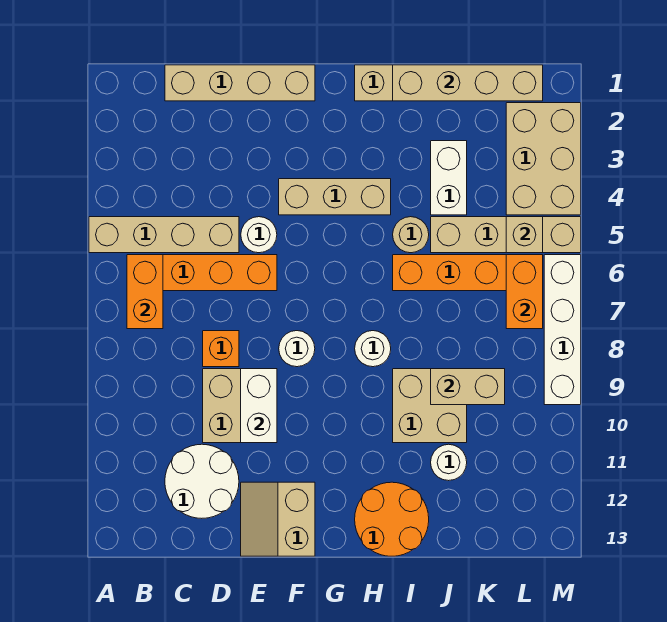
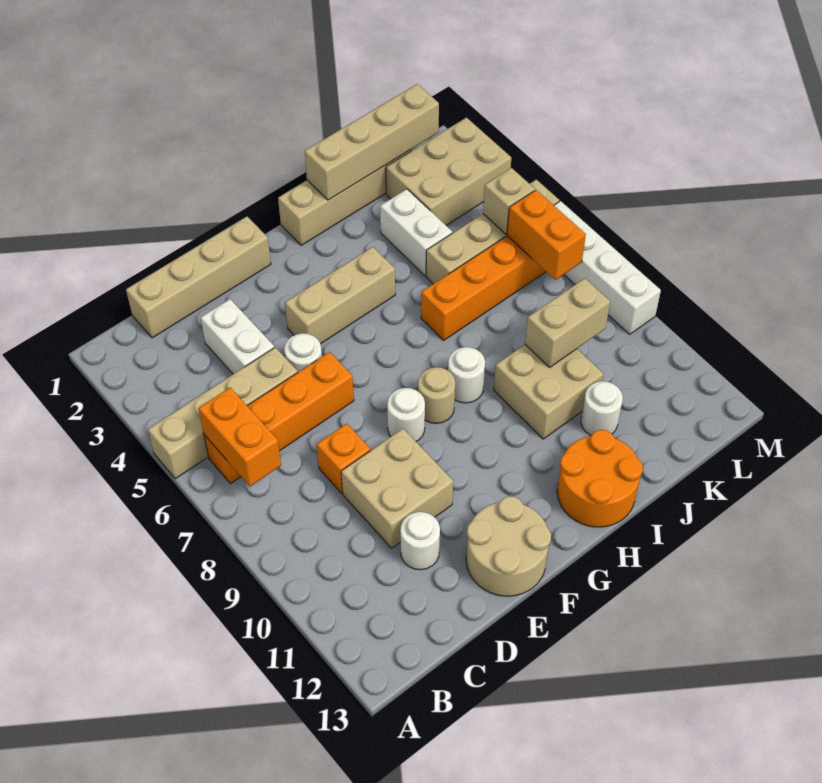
white round brick C11:D12 level 1 -> white round brick D11 level 1
white brick E9:E10 level 2 -> white brick D3:D4 level 1
tan slope E12:F13 level 1 top F -> tan round brick E12:F13 level 1
tan round brick I5 level 1 -> tan round brick G8 level 1
tan brick L2:M4 level 1 -> tan brick K2:M3 level 1

